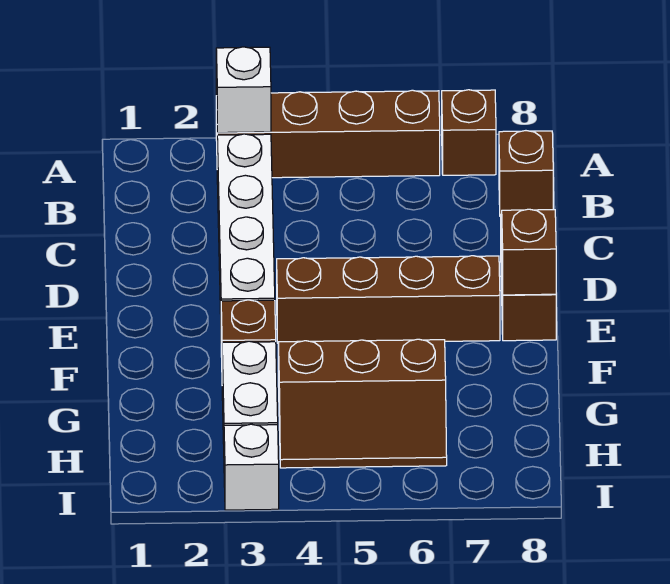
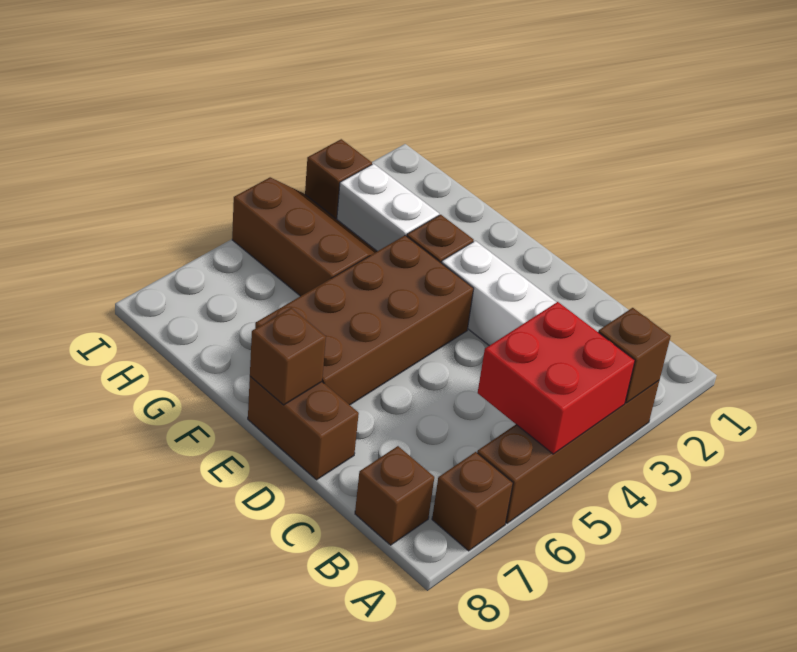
white brick A3 level 2 -> brown brick A3 level 2
none -> red brick A4:B5 level 2
brown brick E4:E7 level 1 -> brown brick E4:F7 level 1
brown slope G4:H6 level 1 top G -> brown slope G4:I5 level 1 top 5
white brick I3 level 1 -> brown brick I3 level 1

